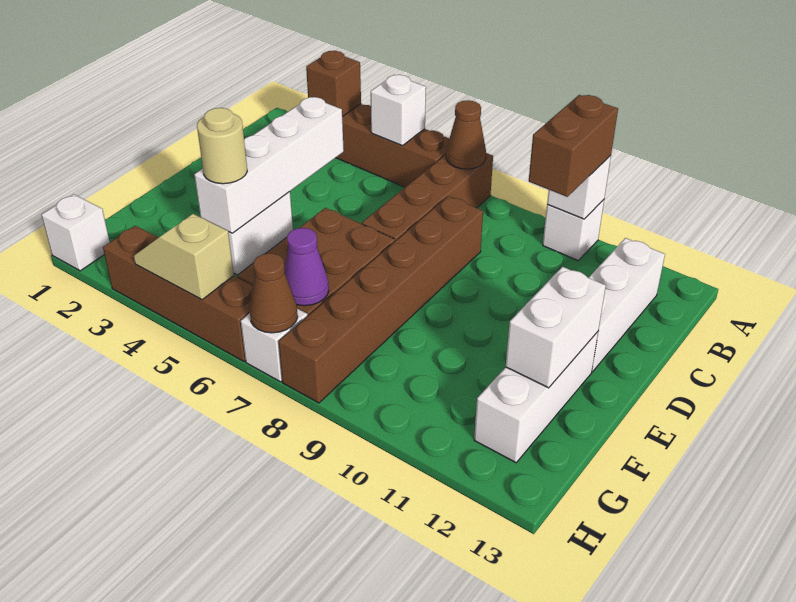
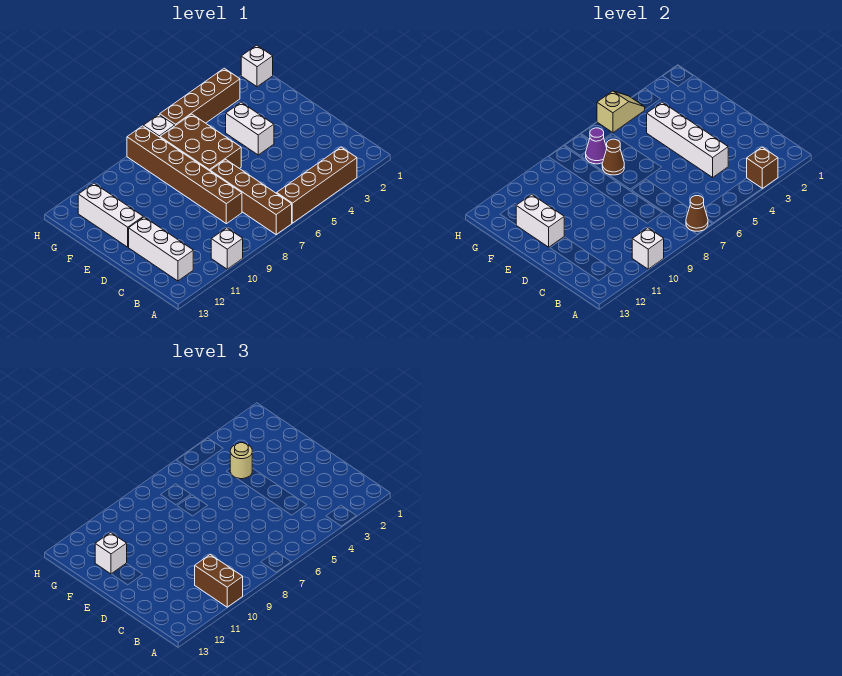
white brick A5 level 2 -> white brick F12 level 3
brown cone H7 level 2 -> brown cone F7 level 2

